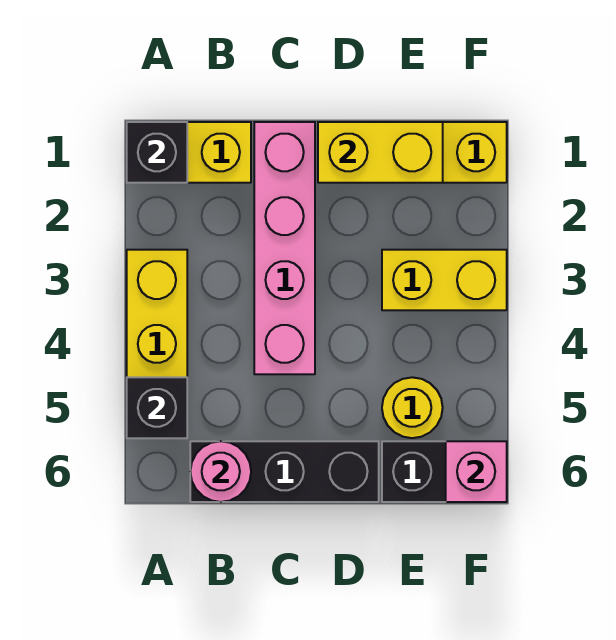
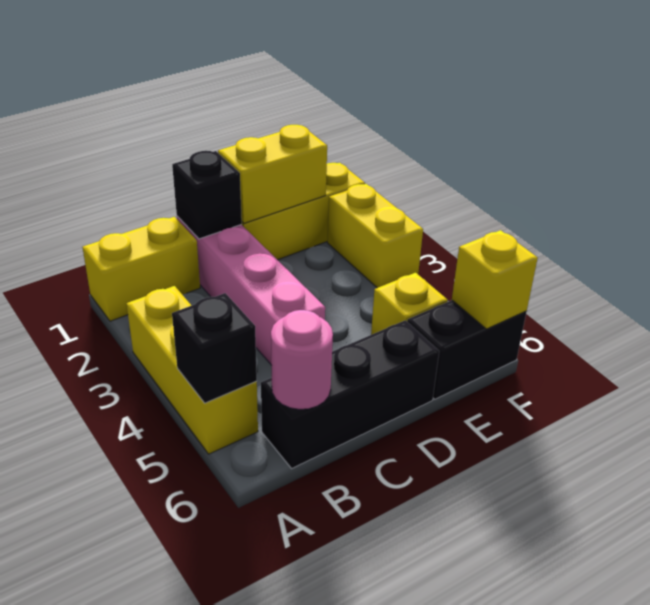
black brick A1 level 2 -> black brick C1 level 2
yellow brick E3:F3 level 1 -> yellow brick F2:F3 level 1
yellow round brick E5 level 1 -> yellow brick E5 level 1
pink brick F6 level 2 -> yellow brick F6 level 2

